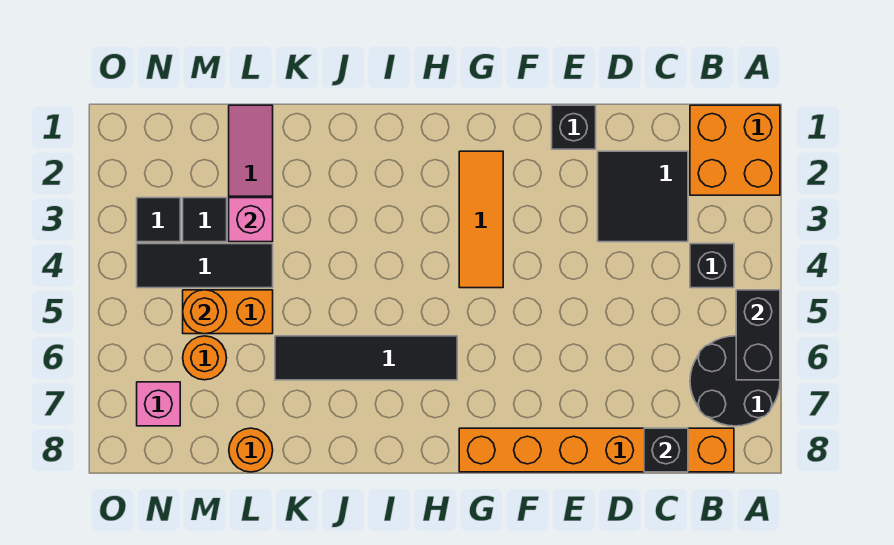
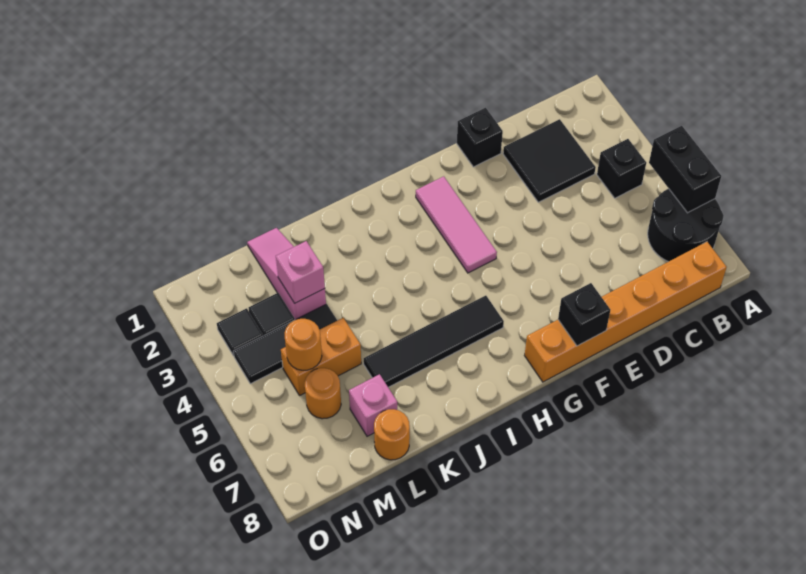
orange brick A1:B2 level 1 -> none
black brick C8 level 2 -> black brick F8 level 2
orange tile G2:G4 level 1 -> pink tile G2:G4 level 1
pink brick N7 level 1 -> pink brick L7 level 1

